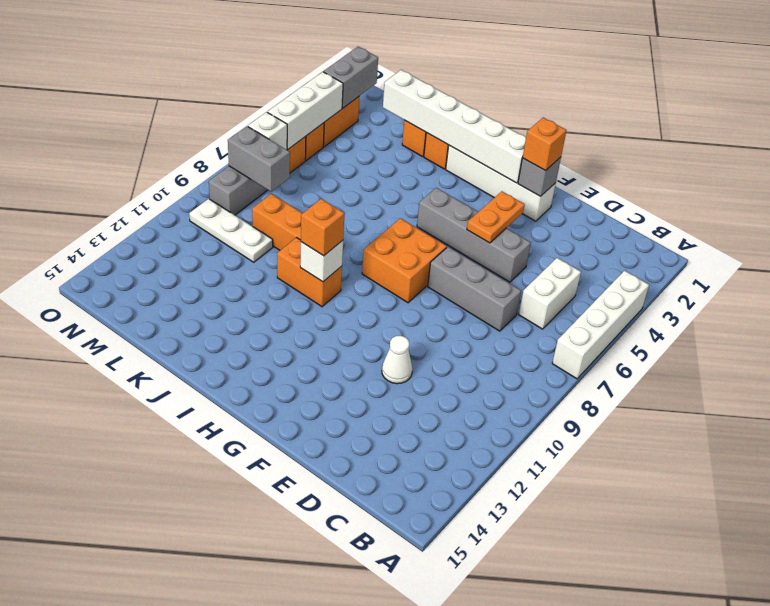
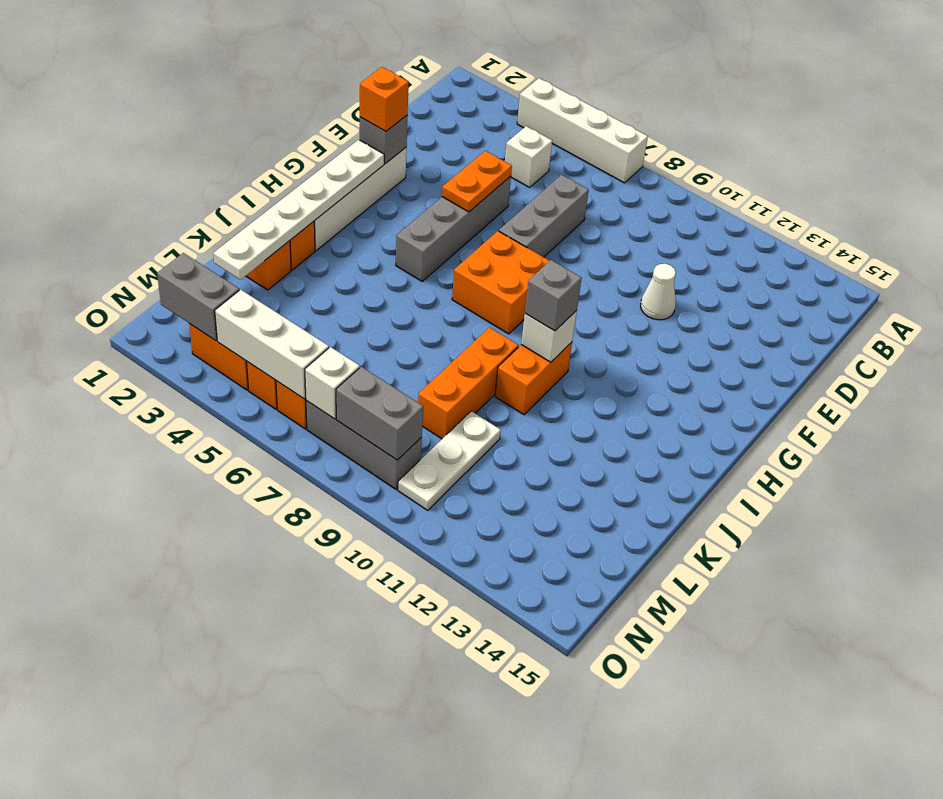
white brick C5:C6 level 1 -> white brick C5 level 1
orange plate F4:F5 level 2 -> orange plate E5:F5 level 2
white brick G2:L2 level 2 -> white plate G2:L2 level 2
orange brick I10 level 3 -> grey brick I10 level 3
grey brick M8:N8 level 2 -> grey brick N8:N9 level 2

